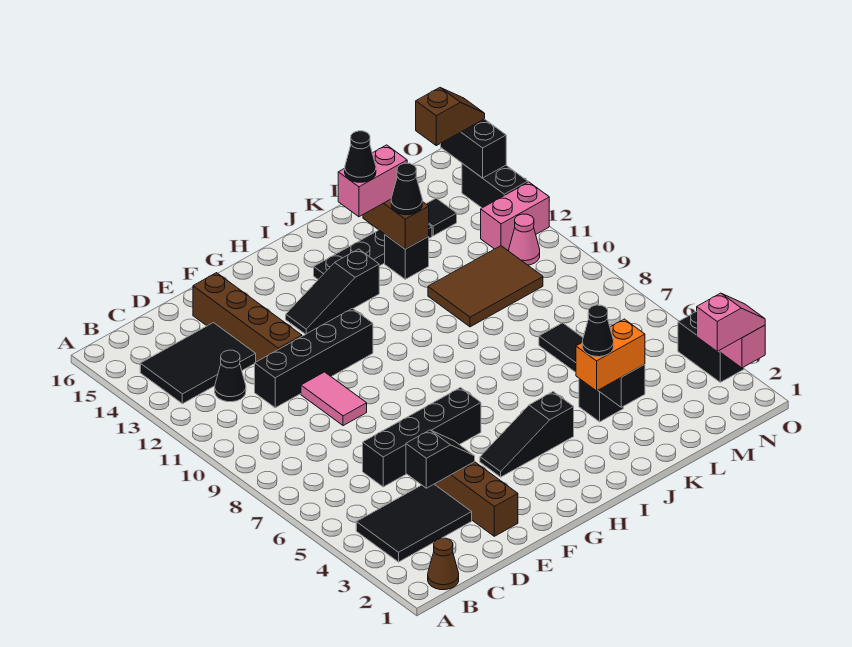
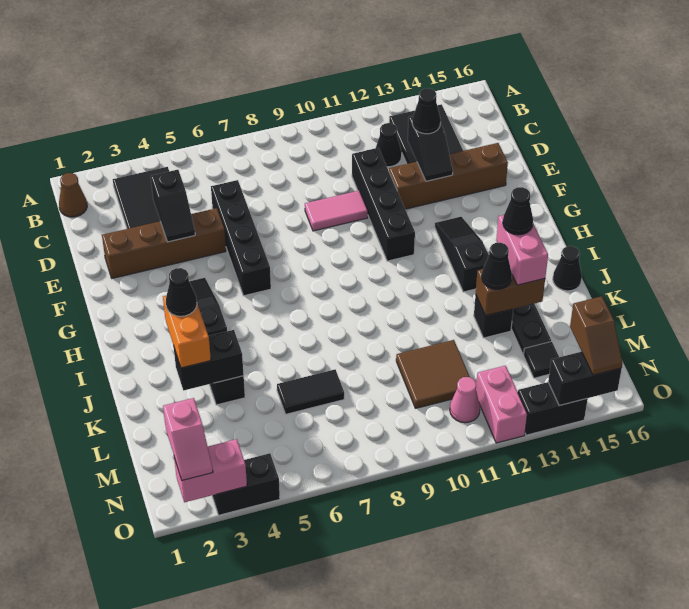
none -> black slope D13:E13 level 2 top D
none -> black cone D13 level 3
none -> black cone J16 level 1
brown tile K10:M11 level 1 -> brown tile L10:M11 level 1

